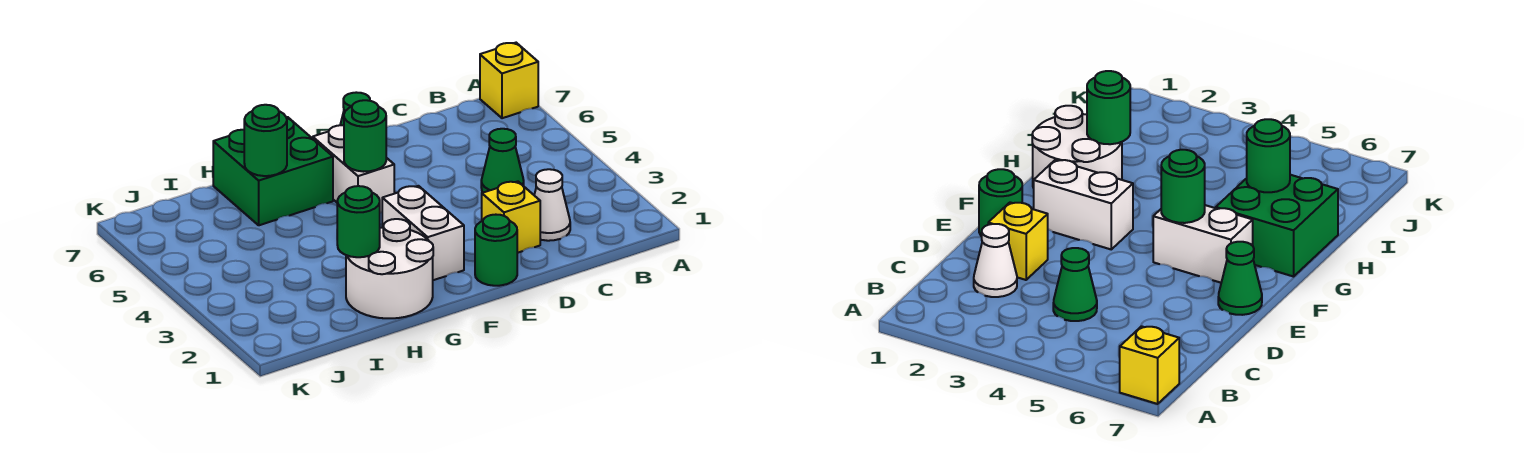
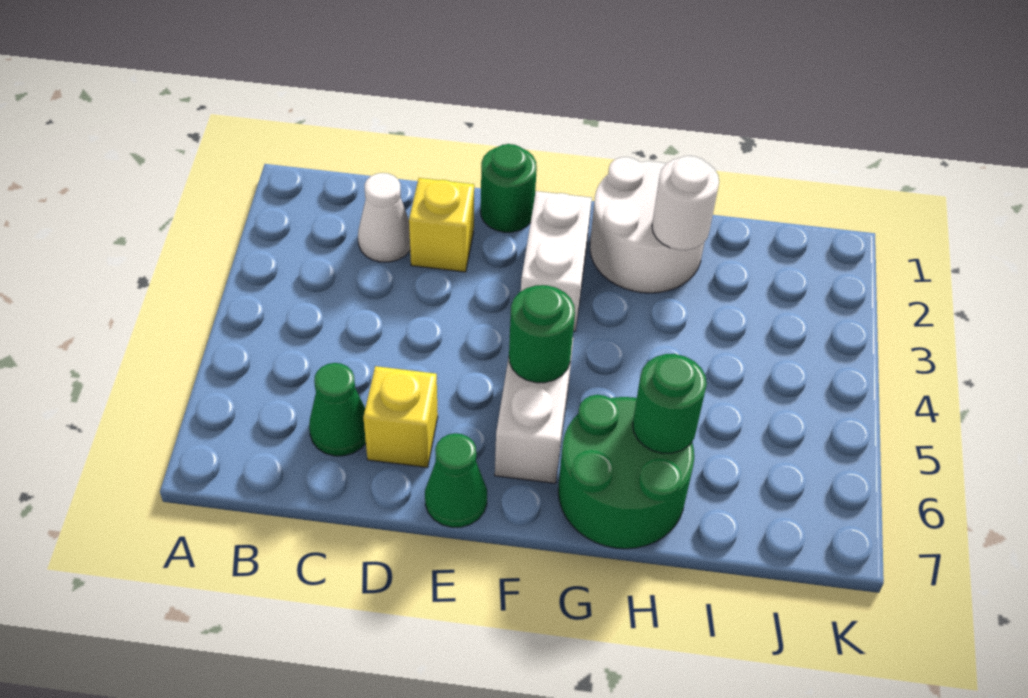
yellow brick A7 level 1 -> yellow brick D6 level 1
green cone C4 level 1 -> green cone C6 level 1
green brick G6:H7 level 1 -> green round brick G6:H7 level 1
green round brick H2 level 2 -> white round brick H2 level 2

